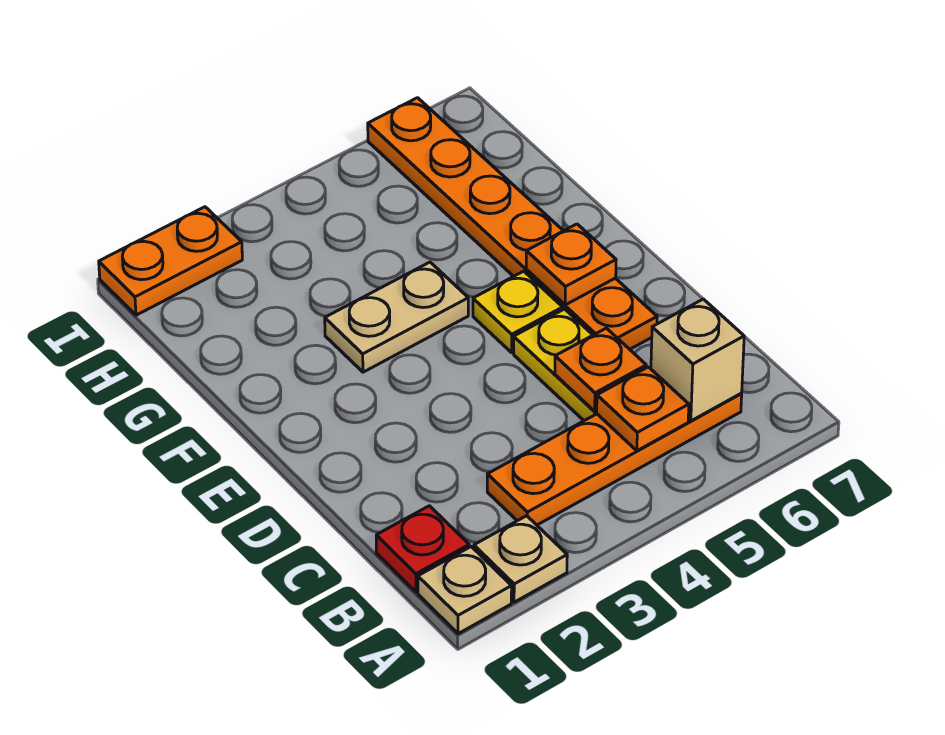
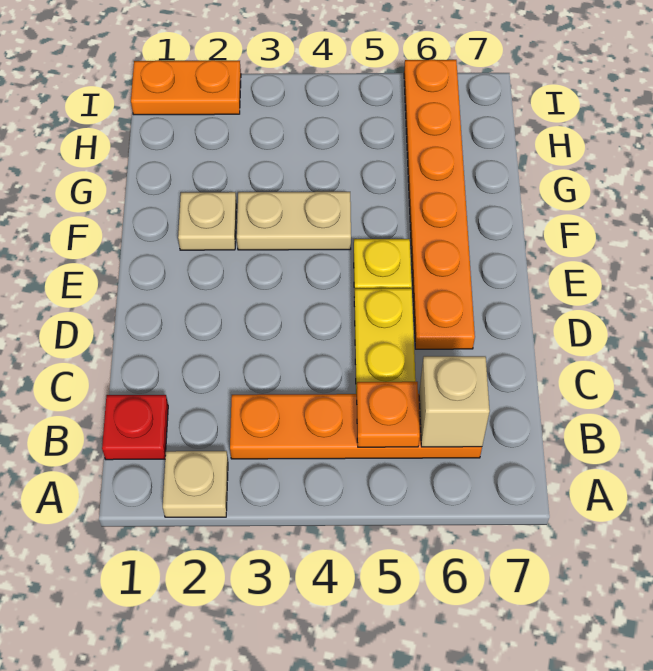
tan plate A1 level 1 -> tan plate F2 level 1
orange plate C5 level 2 -> none
orange plate E6 level 2 -> none

